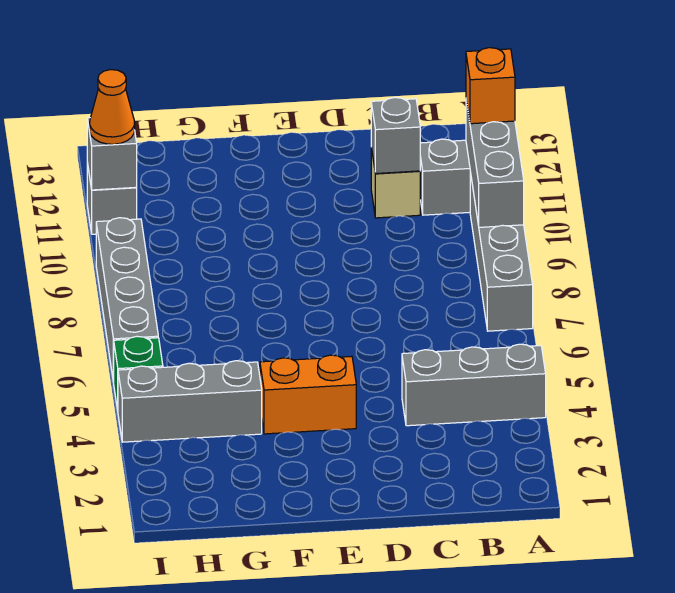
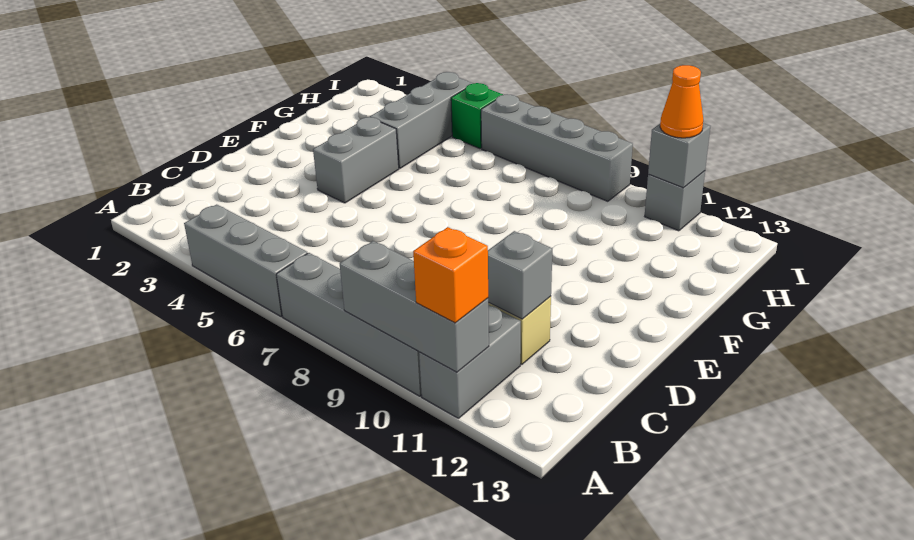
grey brick A4:C4 level 1 -> grey brick A4:A6 level 1
orange brick E4:F4 level 1 -> grey brick E4:F4 level 1

